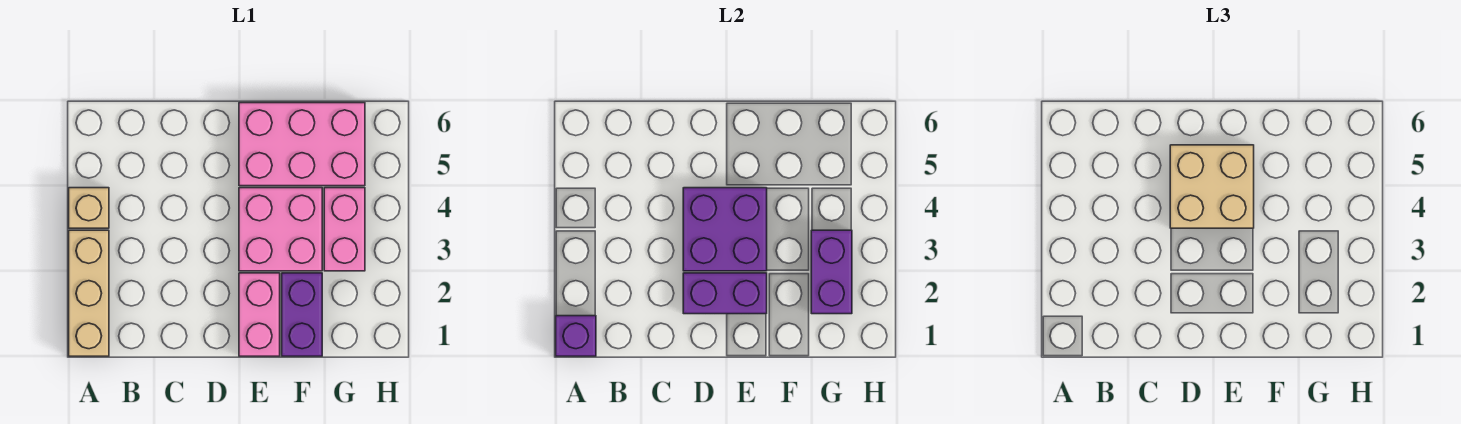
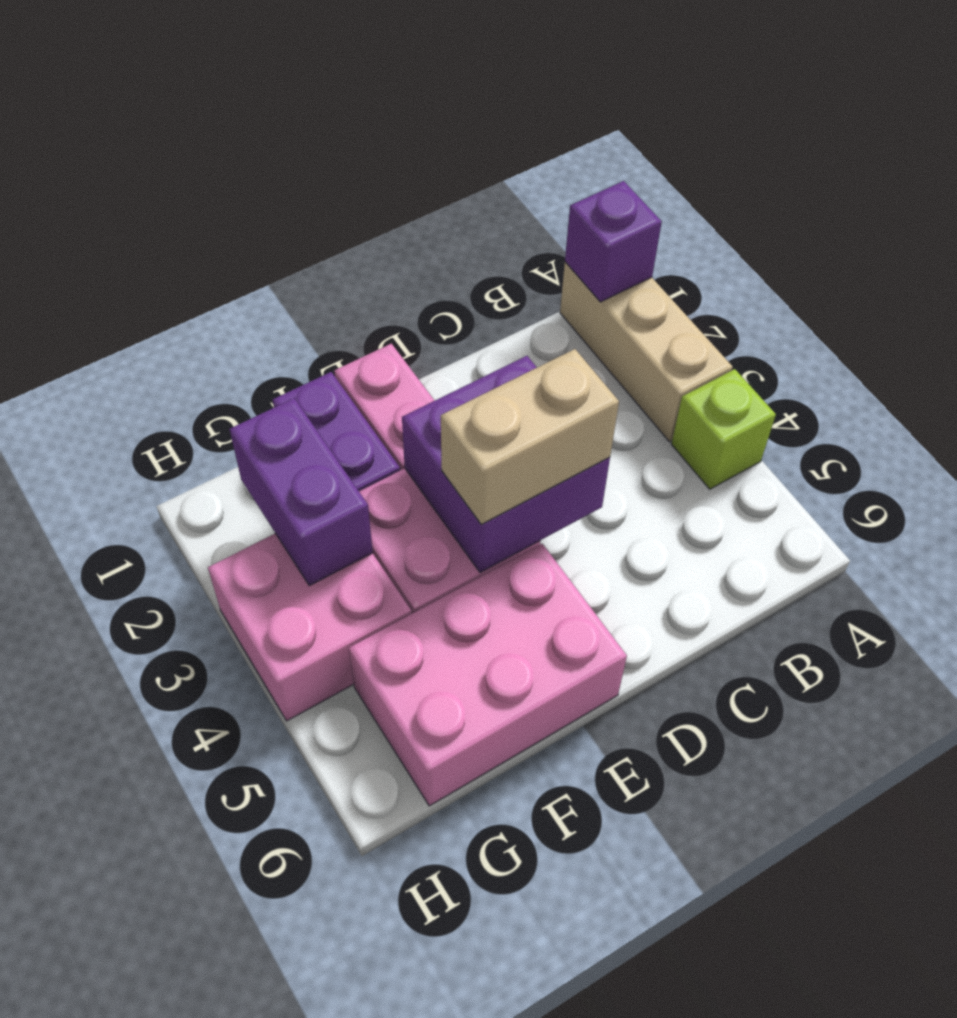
tan brick A4 level 1 -> lime brick A4 level 1
purple brick D2:E2 level 2 -> none
tan brick D4:E5 level 3 -> tan brick D4:E4 level 3
pink brick G3:G4 level 1 -> pink brick G3:H4 level 1

